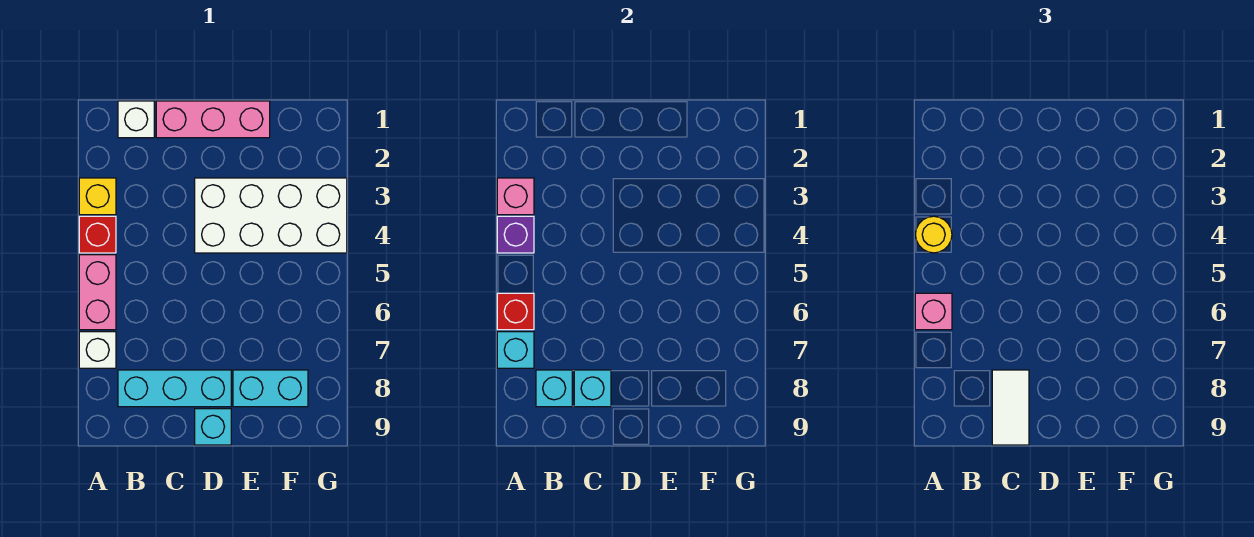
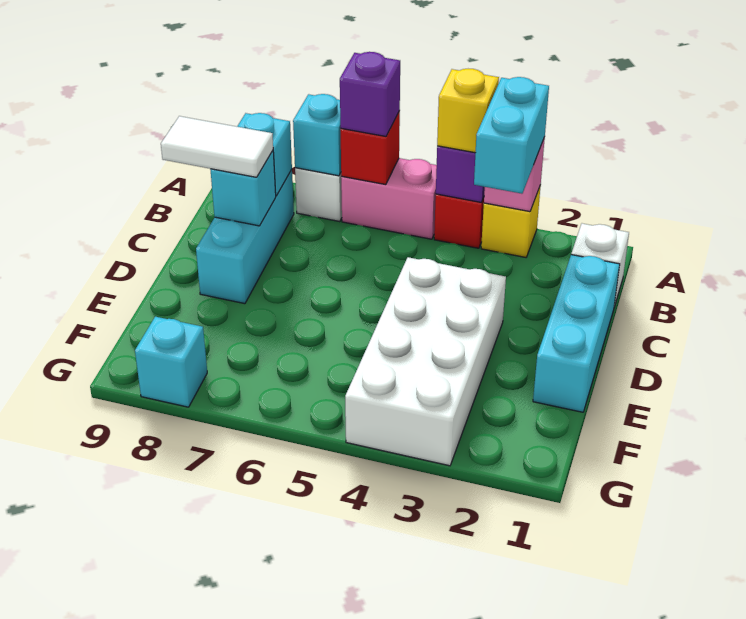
yellow round brick A4 level 3 -> yellow brick A4 level 3
pink brick A6 level 3 -> purple brick A6 level 3
pink brick C1:E1 level 1 -> cyan brick C1:E1 level 1
cyan brick D9 level 1 -> cyan brick G8 level 1
cyan brick E8:F8 level 1 -> cyan brick A3:B3 level 3

